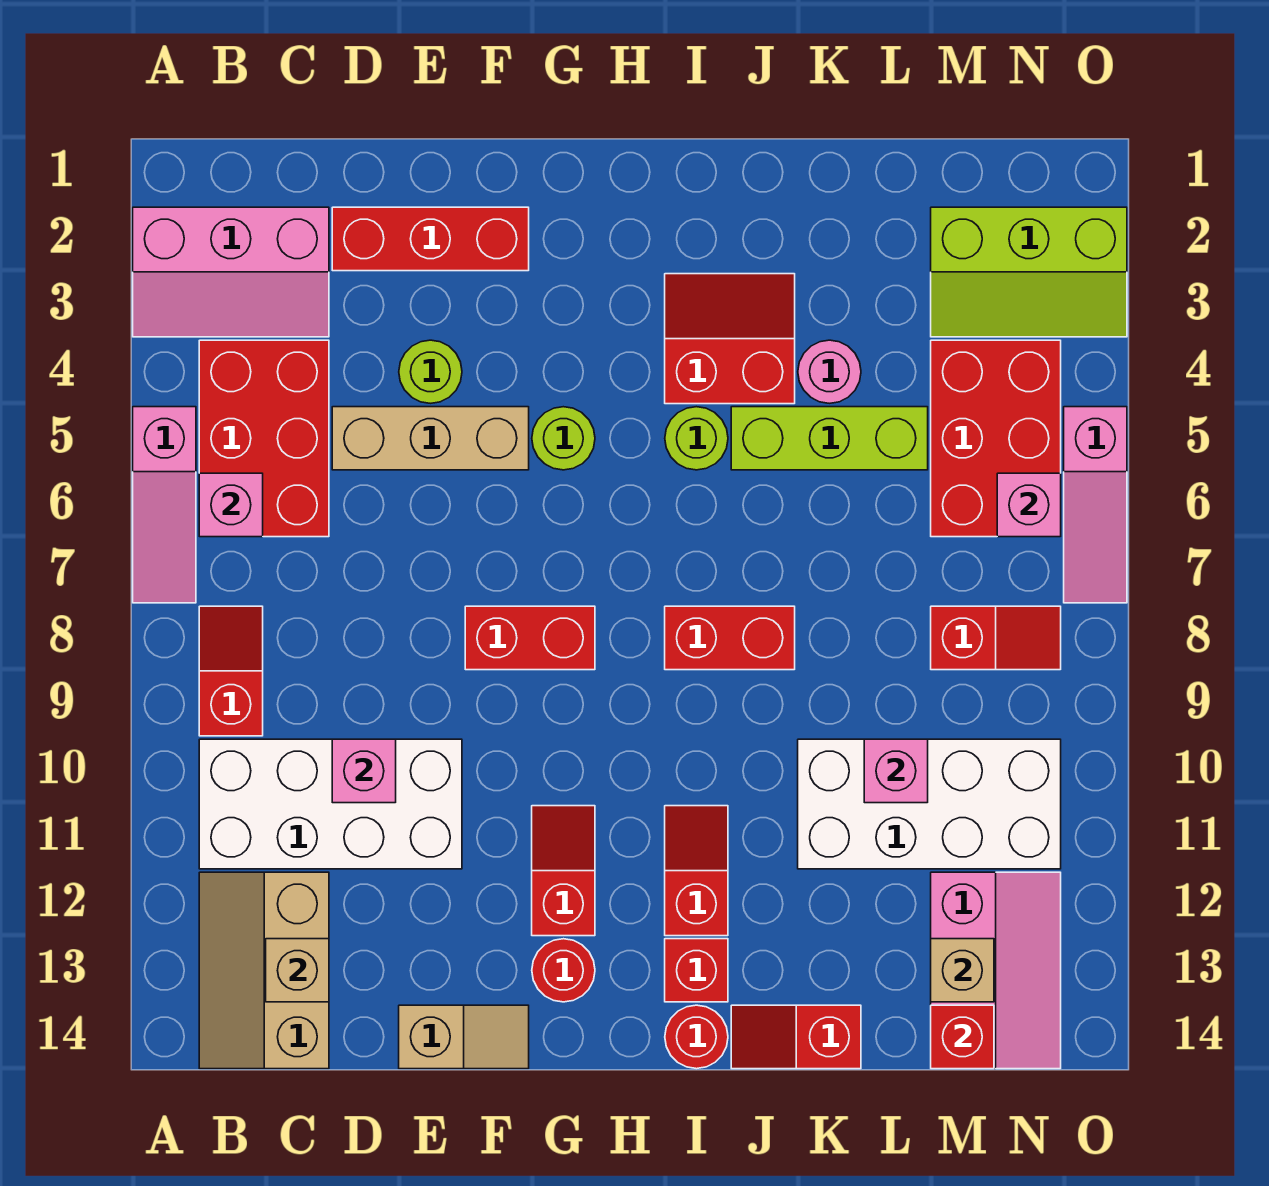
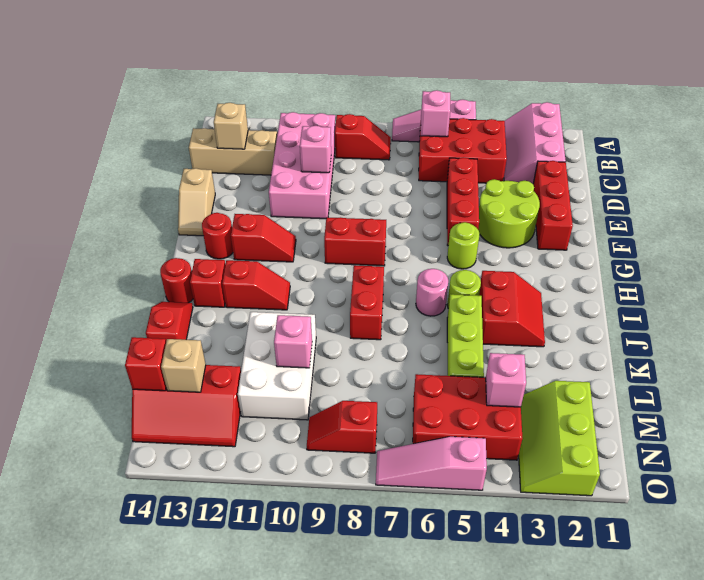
white brick B10:E11 level 1 -> pink brick B10:E11 level 1
tan brick D5:F5 level 1 -> red brick D5:F5 level 1
lime round brick E4 level 1 -> lime round brick E3:F4 level 1
red brick F8:G8 level 1 -> red brick G8:G9 level 1
pink round brick K4 level 1 -> pink round brick I6 level 1
white brick K10:N11 level 1 -> white brick K10:M11 level 1
red slope M8:N8 level 1 top M -> red slope N8:N9 level 1 top 8
pink slope M12:N14 level 1 top M -> red slope M12:N14 level 1 top M
pink brick N6 level 2 -> pink brick M4 level 2

